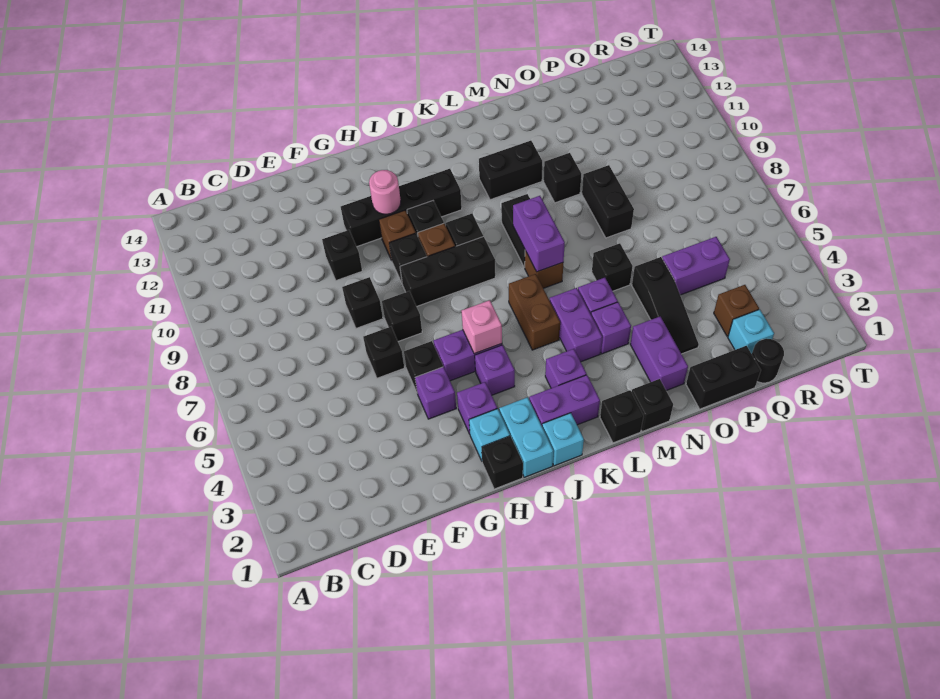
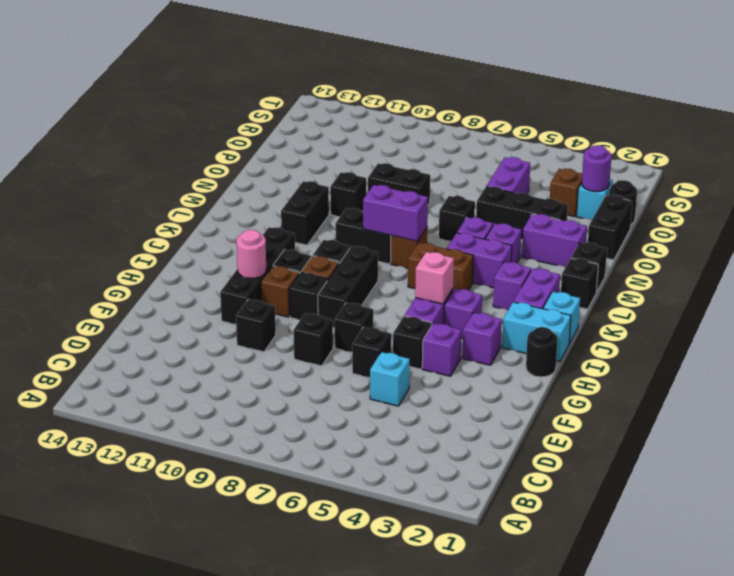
black brick H1 level 1 -> black round brick H1 level 1
cyan brick H2 level 1 -> cyan brick E5 level 1
black slope O3:O5 level 1 top 5 -> black brick O3:O5 level 1
none -> purple round brick Q2 level 2

